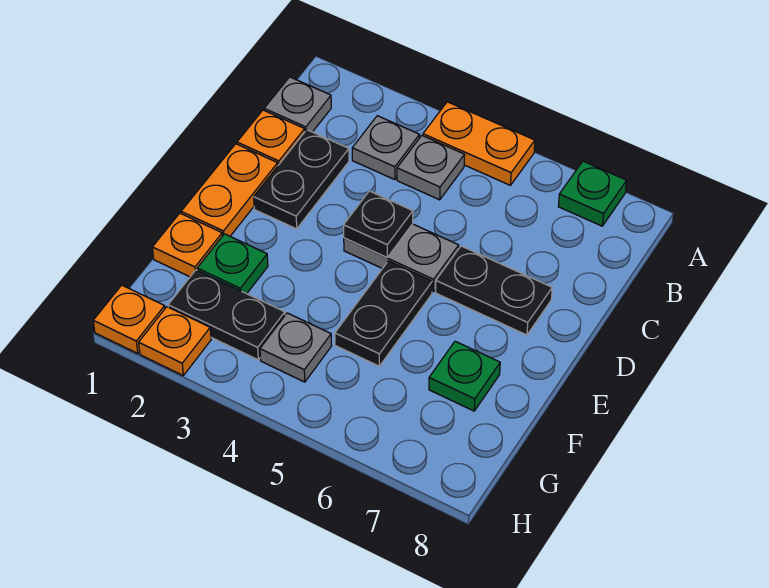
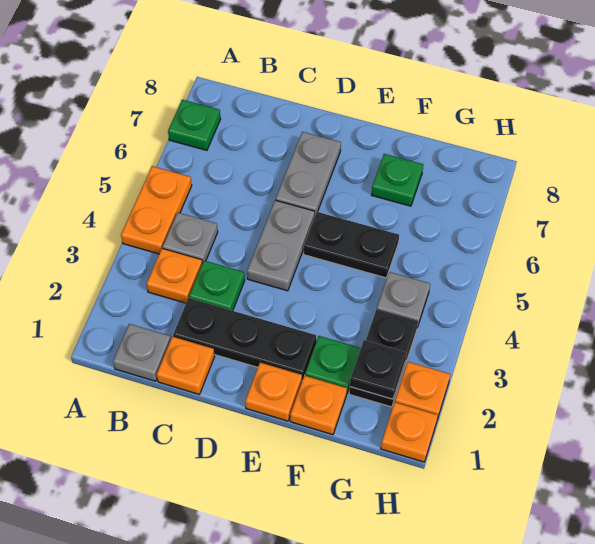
grey plate B3 level 1 -> orange plate B3 level 1
black plate C2:D2 level 1 -> black plate C2:E2 level 1
none -> green plate C3 level 1
orange plate D1:E1 level 1 -> orange plate E1 level 1
black plate D4 level 2 -> black plate G2 level 2
black plate D6:D7 level 1 -> grey plate D6:D7 level 1

